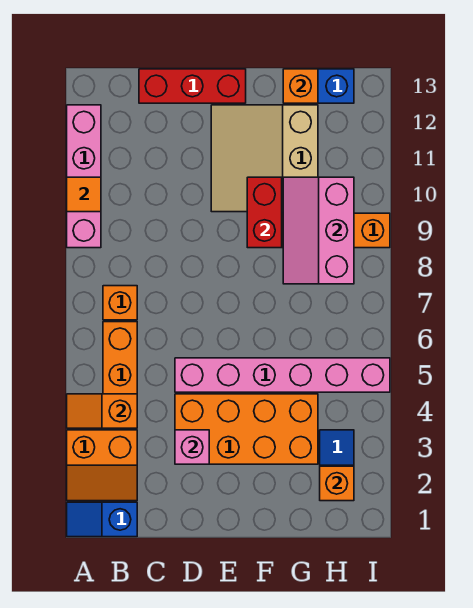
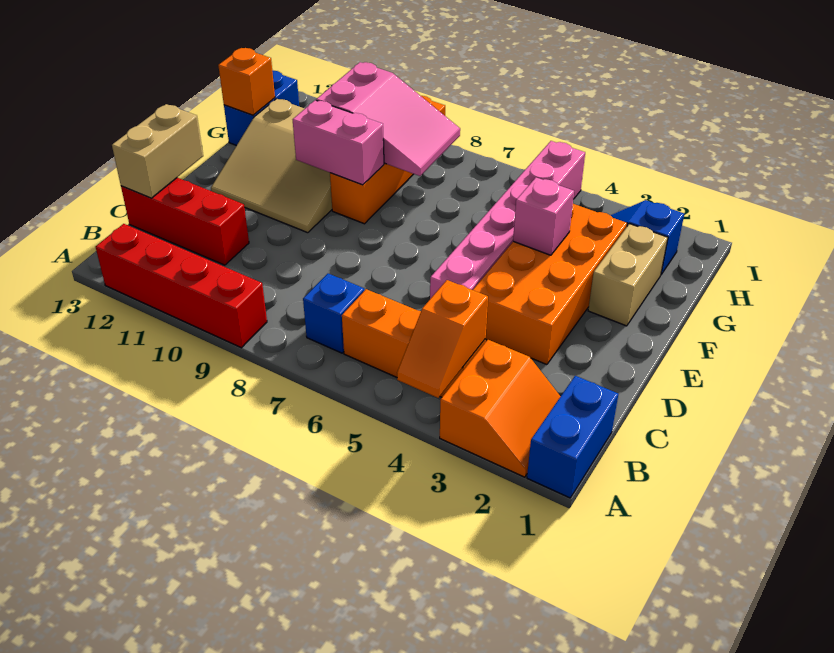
blue slope A1:B1 level 1 top B -> blue brick A1:B1 level 1
pink brick A9:A12 level 1 -> red brick A9:A12 level 1
orange tile A10 level 2 -> none
orange brick B7 level 1 -> blue brick B7 level 1
red brick C13:E13 level 1 -> red brick C11:C13 level 1
none -> tan brick C13:D13 level 2
pink brick D3 level 2 -> pink brick F4 level 2
none -> tan brick F2:G2 level 1
red brick F9:F10 level 2 -> pink brick F9:F10 level 2
pink slope G8:H10 level 2 top H -> pink slope G8:H10 level 2 top 10
orange brick H2 level 2 -> none

